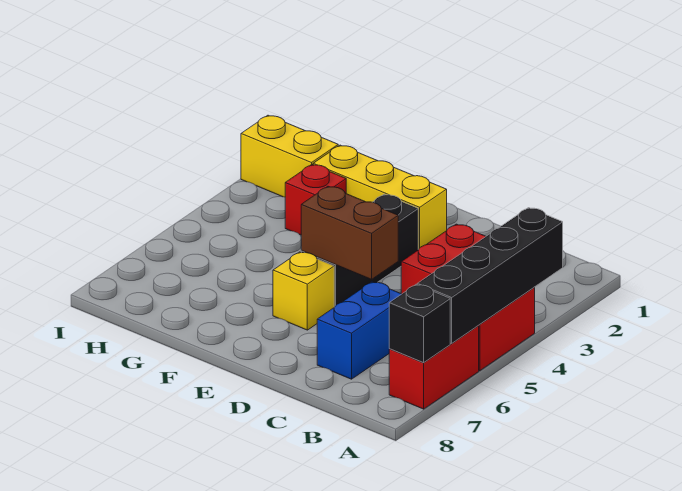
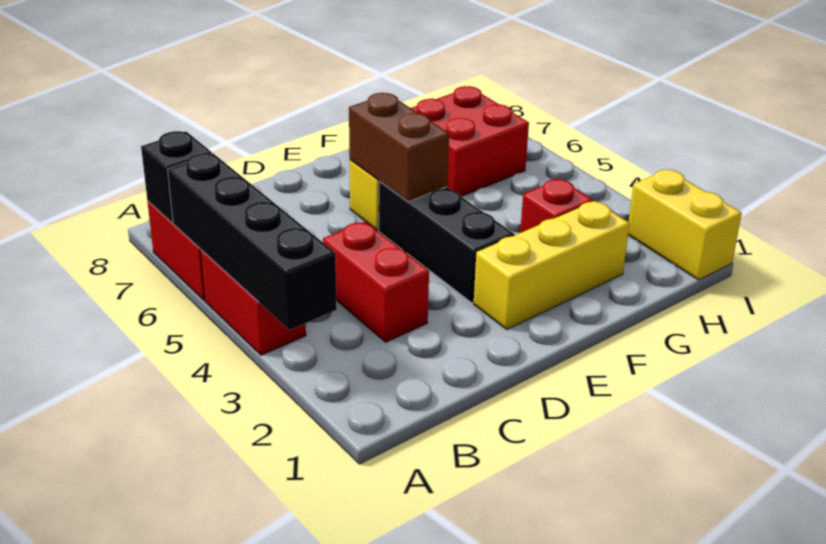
blue brick C6:C7 level 1 -> none
brown brick D5:E5 level 2 -> brown brick E5:E6 level 2
none -> red brick G6:H7 level 1
yellow brick H2:I2 level 1 -> yellow brick I1:I2 level 1

